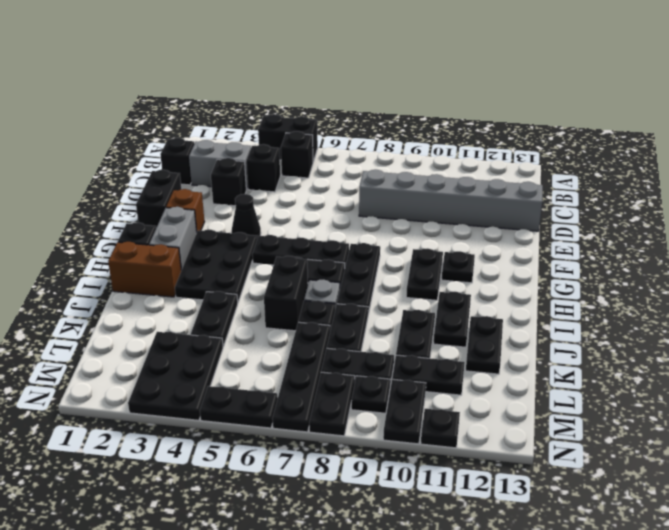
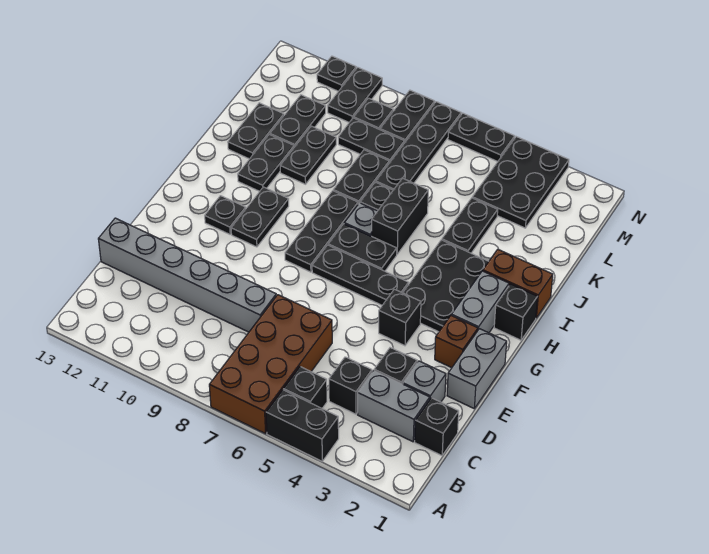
none -> brown brick A6:D7 level 1
none -> grey brick D2 level 1
black brick E1:F1 level 1 -> grey brick E1:F1 level 1
black cone F4 level 1 -> black brick F4 level 1
black plate L10:L11 level 1 -> black plate K11:L11 level 1

